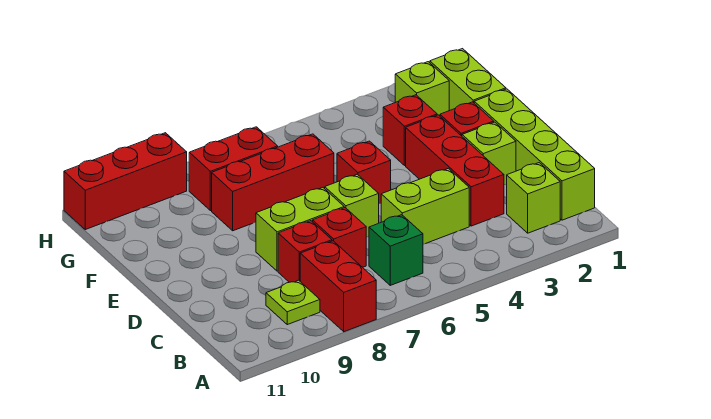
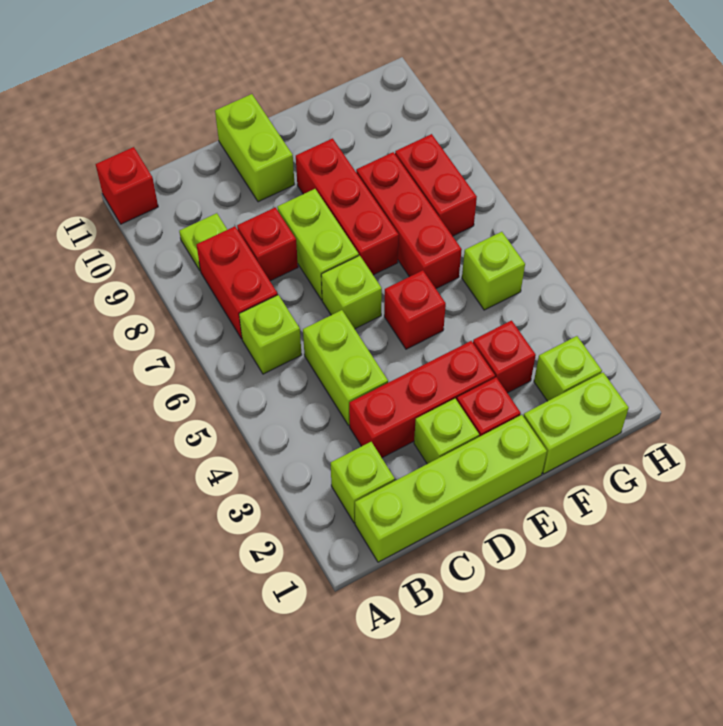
red brick A8:B8 level 1 -> red brick B7:B8 level 1
green brick B6 level 1 -> lime brick B6 level 1
red brick C7 level 1 -> red brick A11 level 1
none -> lime brick D10:D11 level 1
none -> lime brick G5 level 1
red brick H9:H11 level 1 -> red brick E7:E9 level 1

